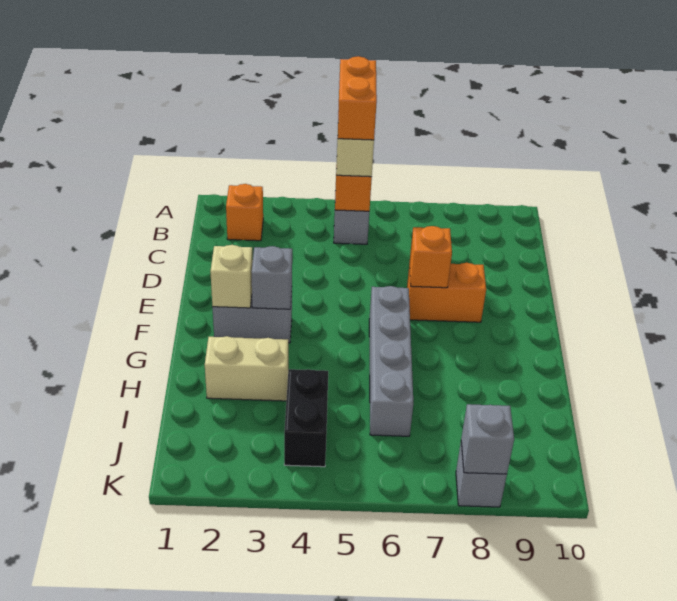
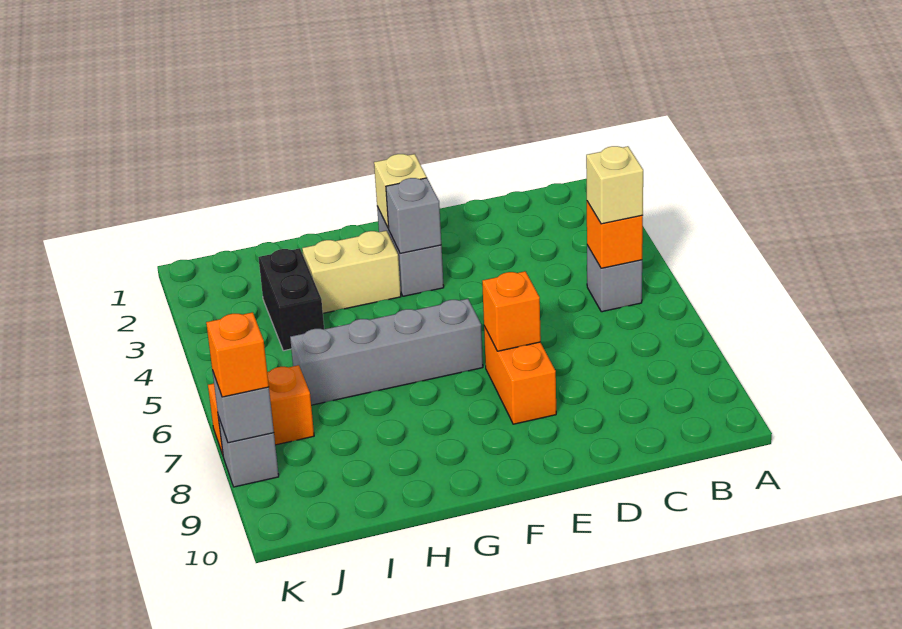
orange brick A5:B5 level 4 -> orange brick J7:K7 level 1
orange brick B2 level 1 -> orange brick K8 level 3
tan brick H2:H3 level 1 -> tan brick G3:H3 level 1
black brick I4:J4 level 1 -> black brick I3:I4 level 1

